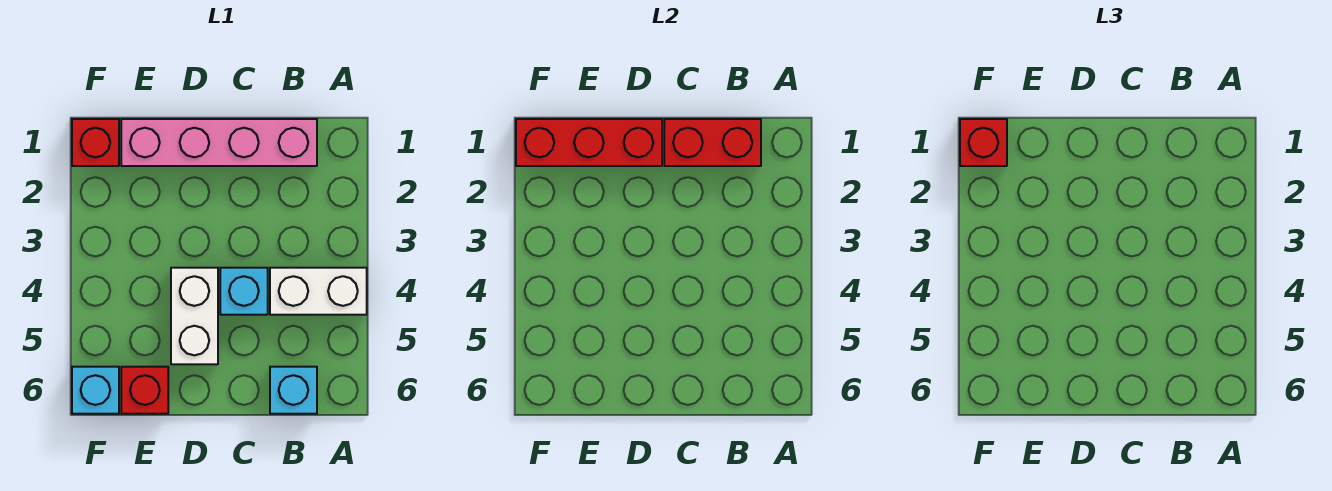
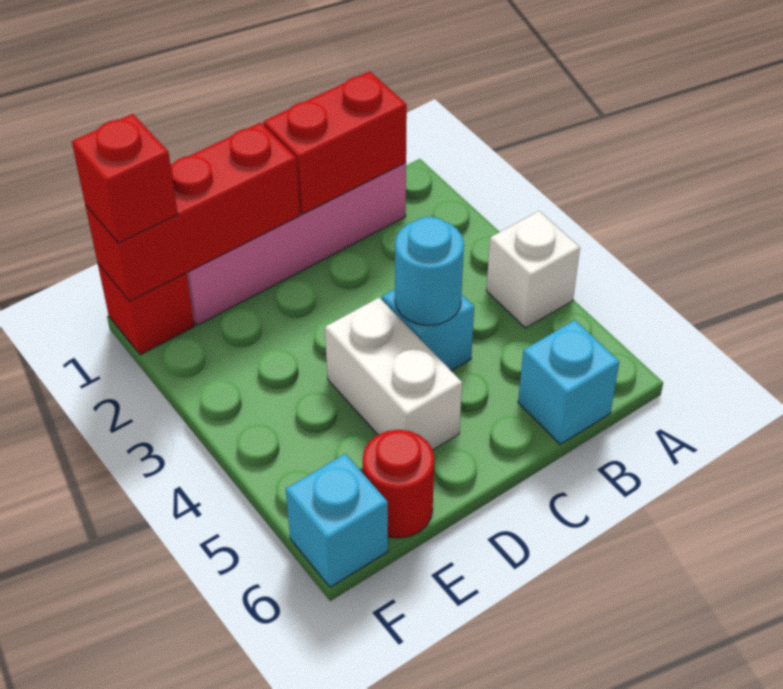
white brick A4:B4 level 1 -> white brick A4 level 1
none -> cyan round brick C4 level 2
red brick E6 level 1 -> red round brick E6 level 1

